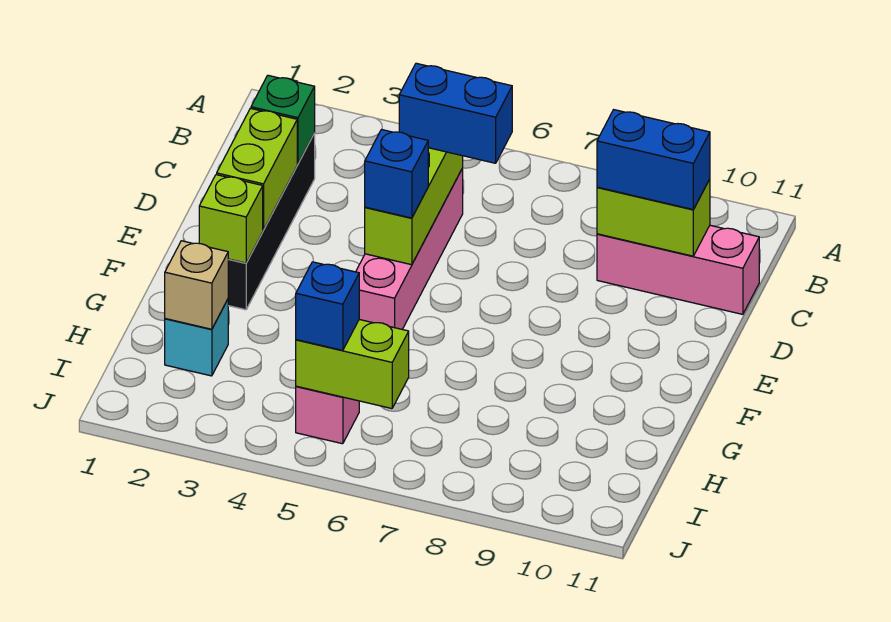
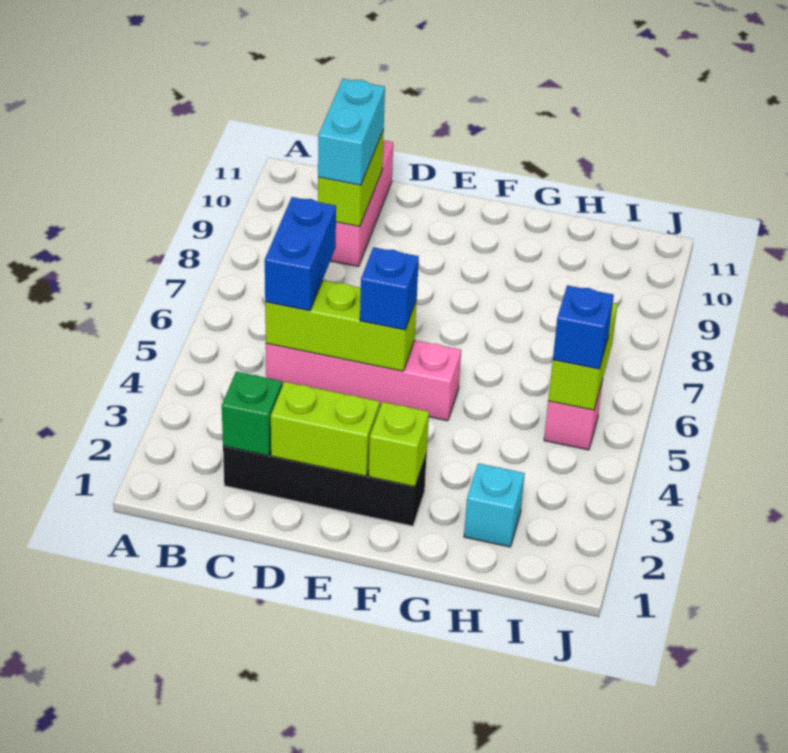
blue brick C9:C10 level 3 -> cyan brick C9:C10 level 3
tan brick H2 level 2 -> none

